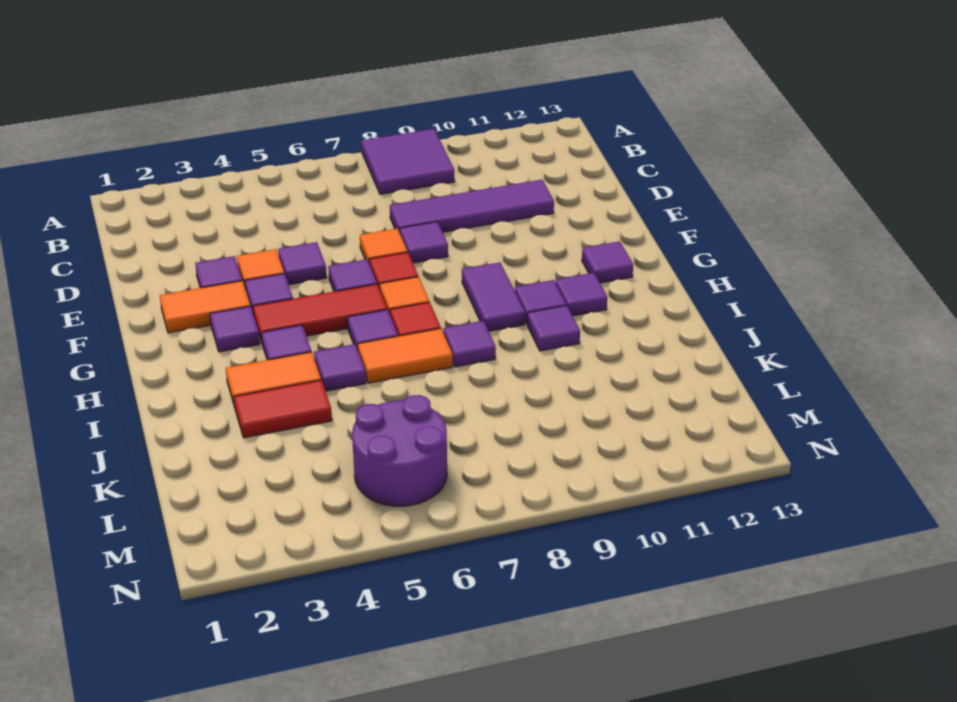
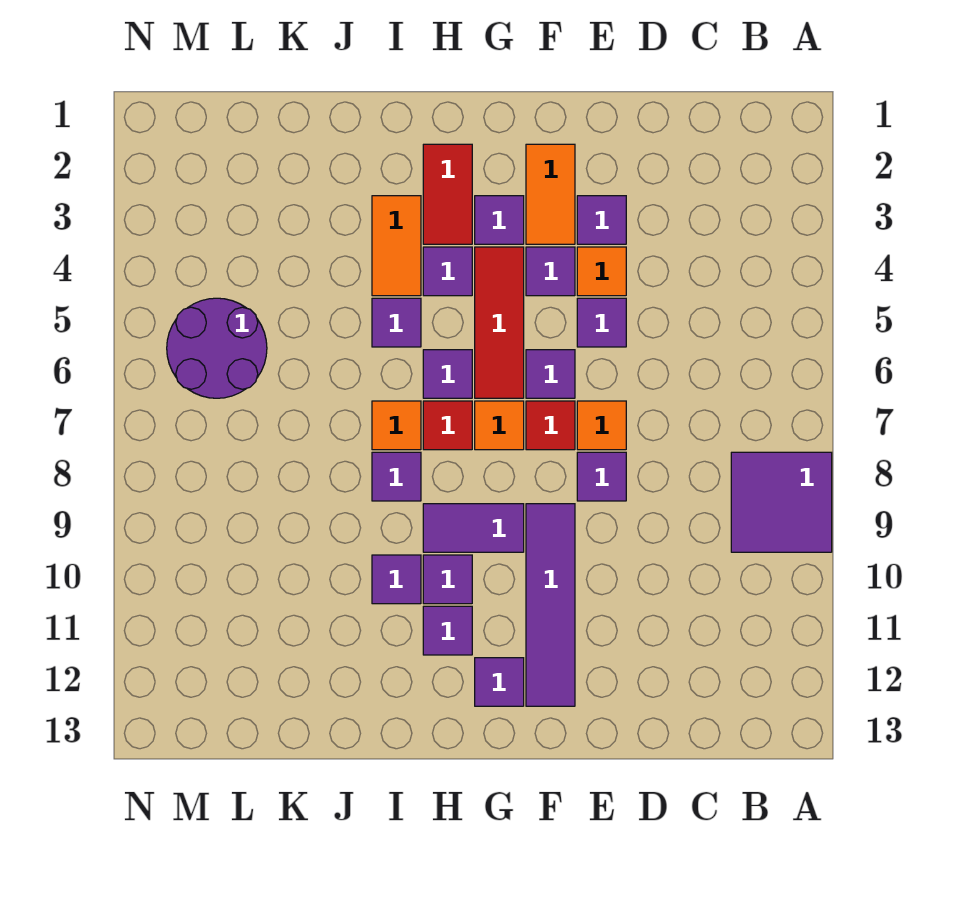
purple tile D8:D11 level 1 -> purple tile F9:F12 level 1
orange tile I6:I7 level 1 -> orange tile I7 level 1
red tile J3:J4 level 1 -> red tile H2:H3 level 1

